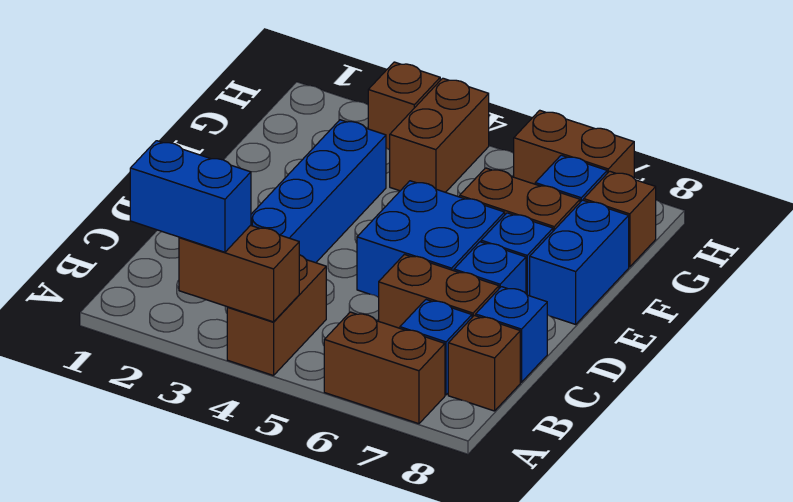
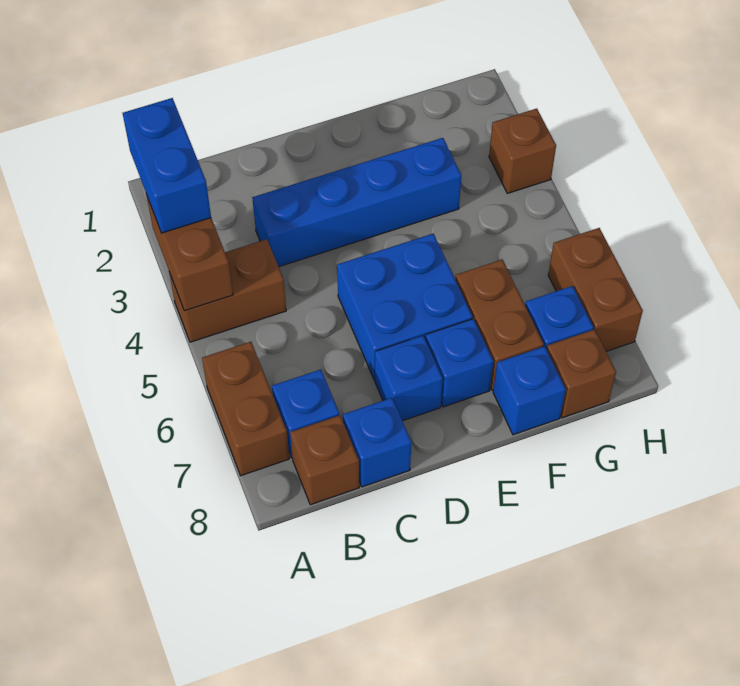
brown brick C6:C7 level 1 -> none
blue brick E8:F8 level 1 -> blue brick F8 level 1
brown brick G4:H4 level 1 -> none

